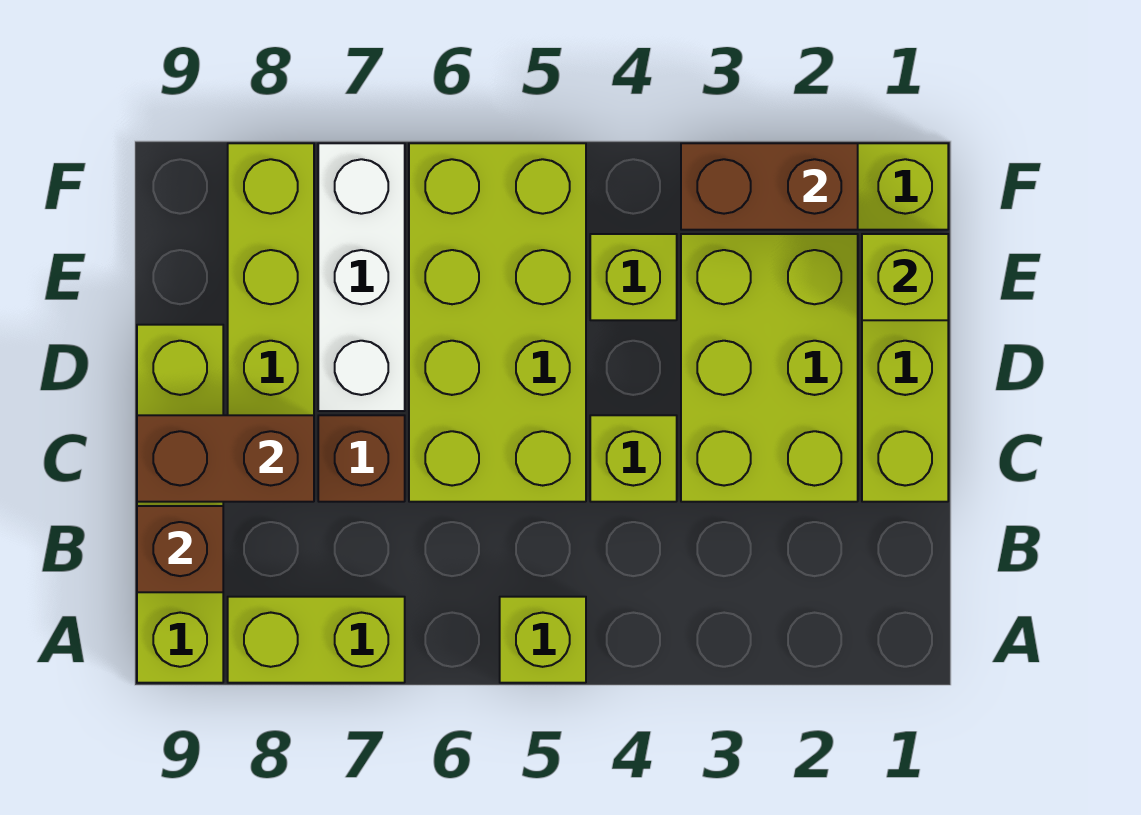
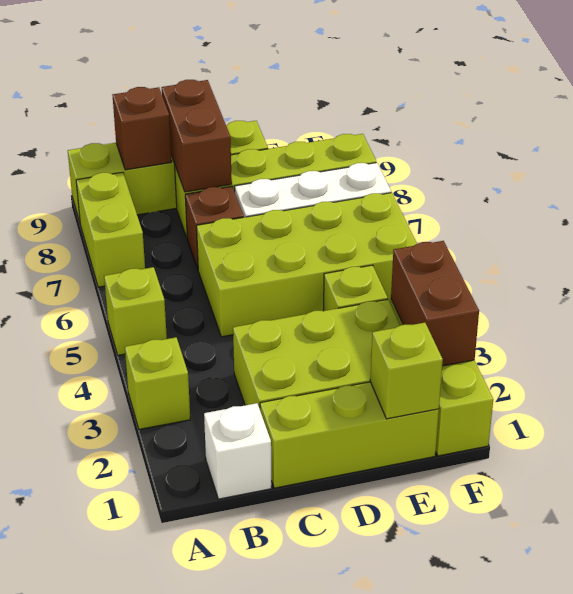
none -> white brick B1 level 1
lime brick C4 level 1 -> lime brick A3 level 1

